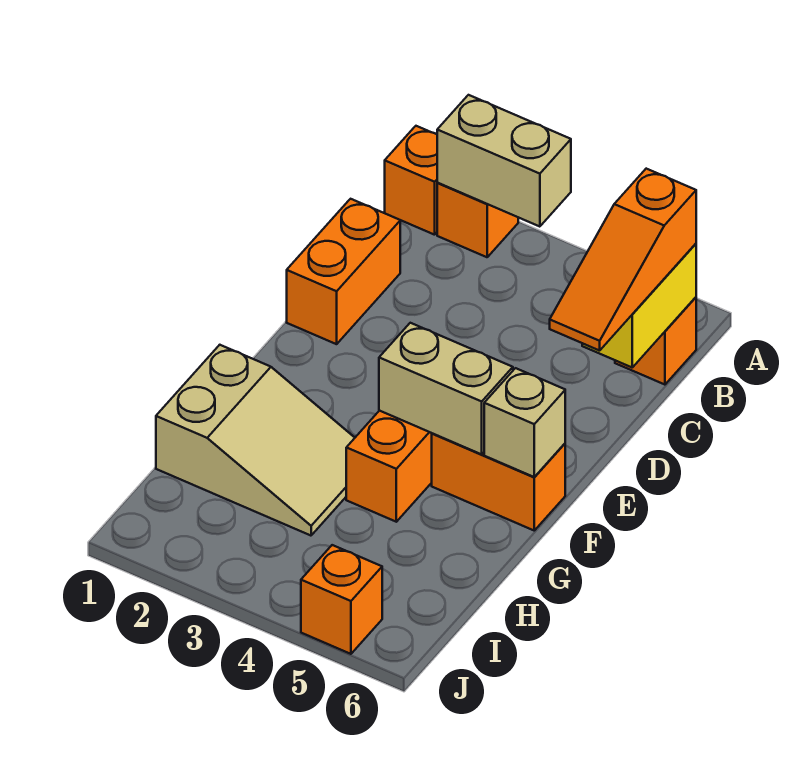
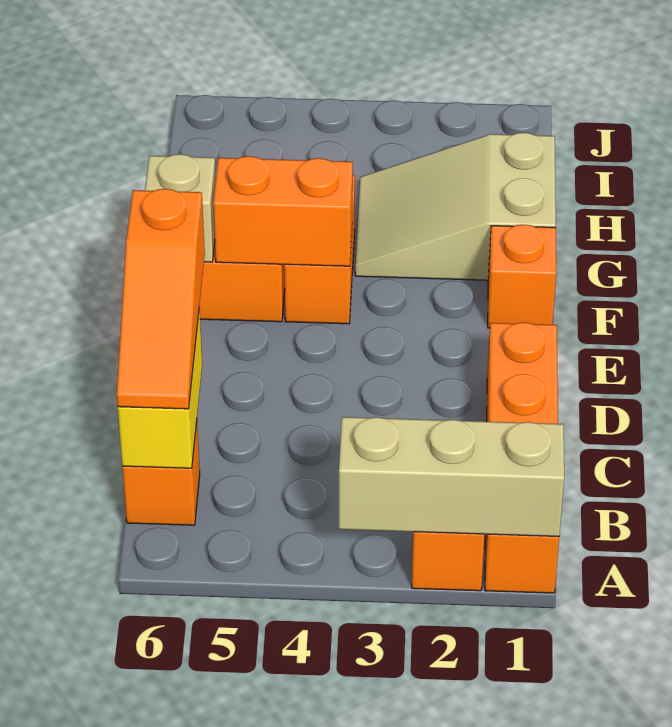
tan brick A2:A3 level 2 -> tan brick A1:A3 level 2
orange slope B6:D6 level 3 top B -> orange slope B6:D6 level 3 top D
tan brick F4:F5 level 2 -> orange brick F4:F5 level 2
orange brick J5 level 1 -> orange brick F1 level 1

